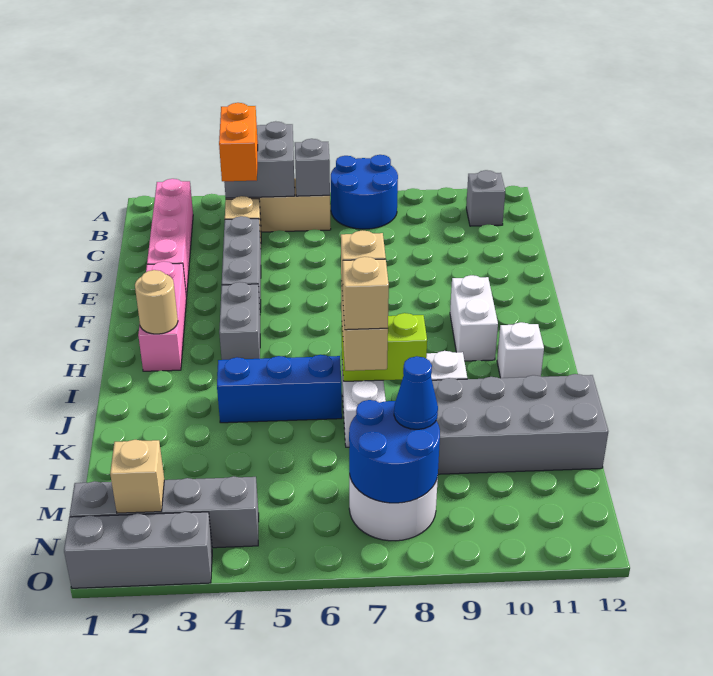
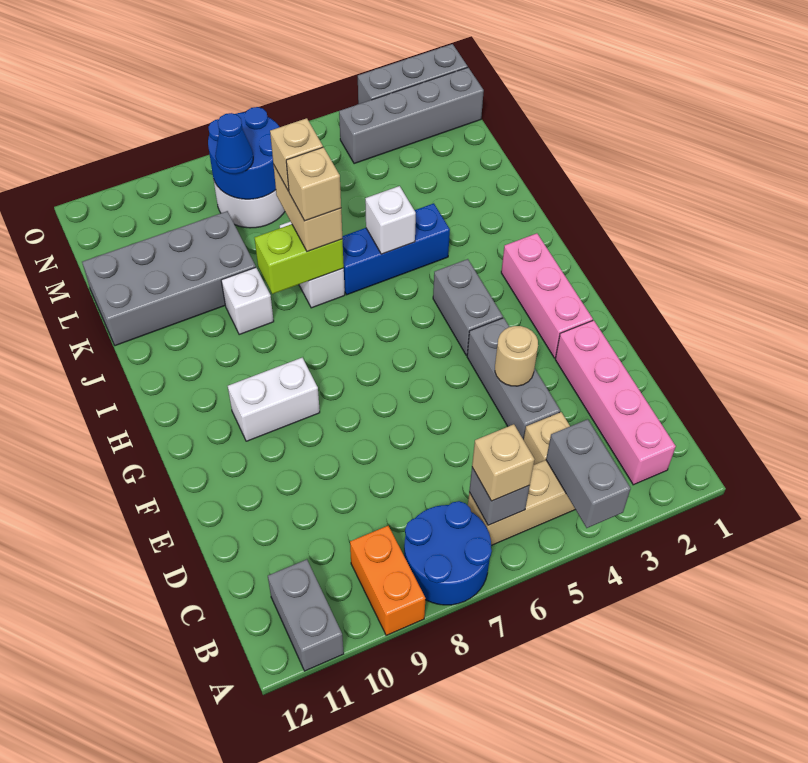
grey brick A4:B5 level 2 -> grey brick A4:B4 level 2
orange brick B4:C4 level 3 -> orange brick A9:B9 level 1
grey brick B11 level 1 -> grey brick A11:B11 level 1
white brick G10:H10 level 1 -> white brick G9:G10 level 1
tan round brick H2 level 2 -> tan round brick E4 level 2
white brick I11 level 1 -> white brick J5 level 2
tan brick N2 level 2 -> tan brick B6 level 3

